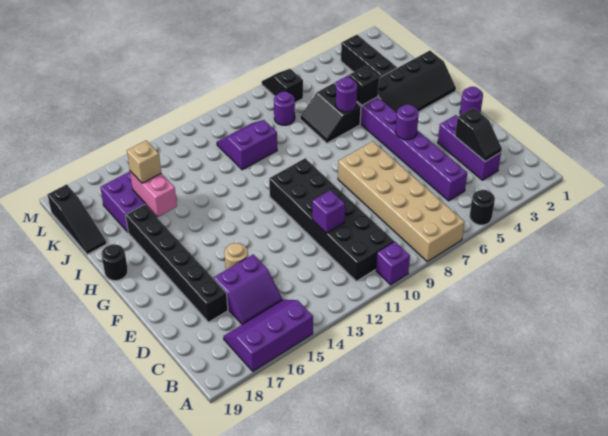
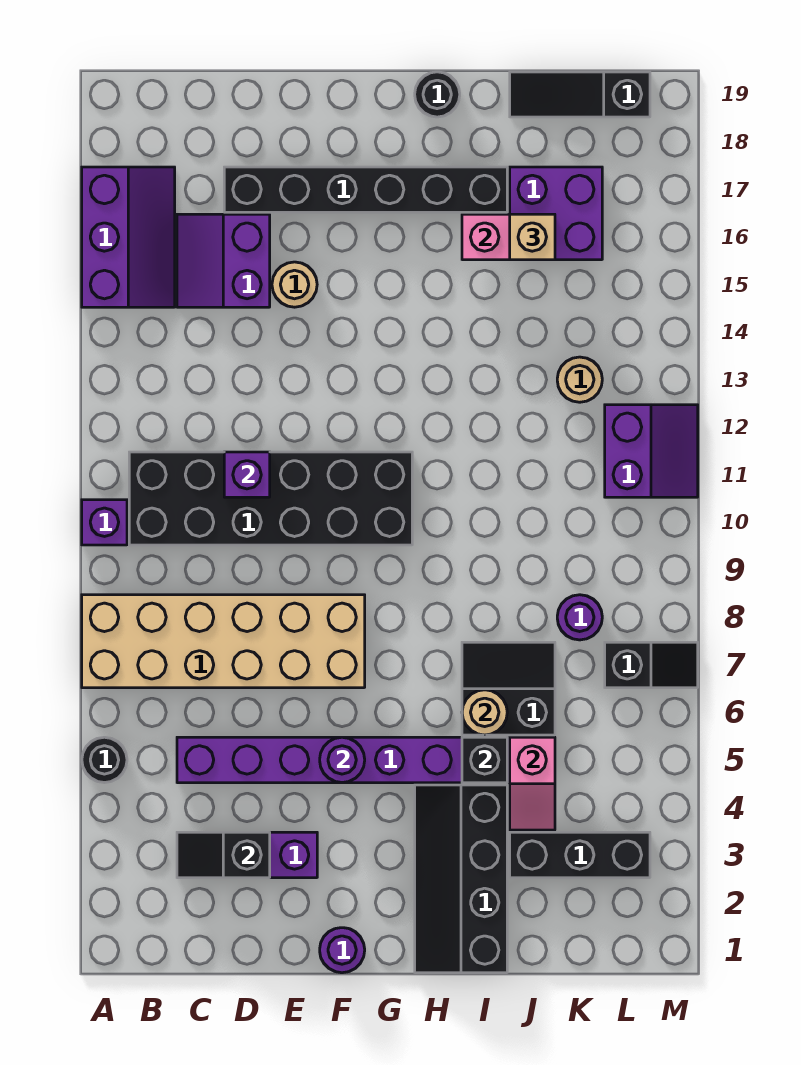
purple round brick I6 level 2 -> tan round brick I6 level 2
none -> pink slope J4:J5 level 2 top 5
purple slope J10:K11 level 1 top J -> purple slope L11:M12 level 1 top L
none -> tan round brick K13 level 1

